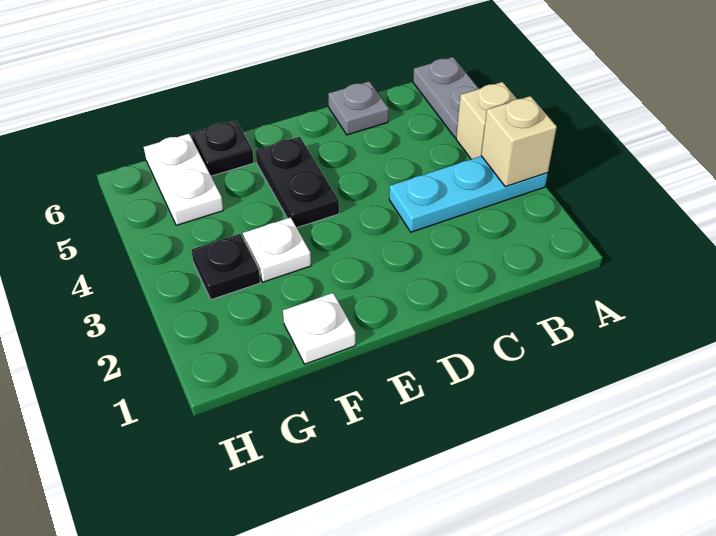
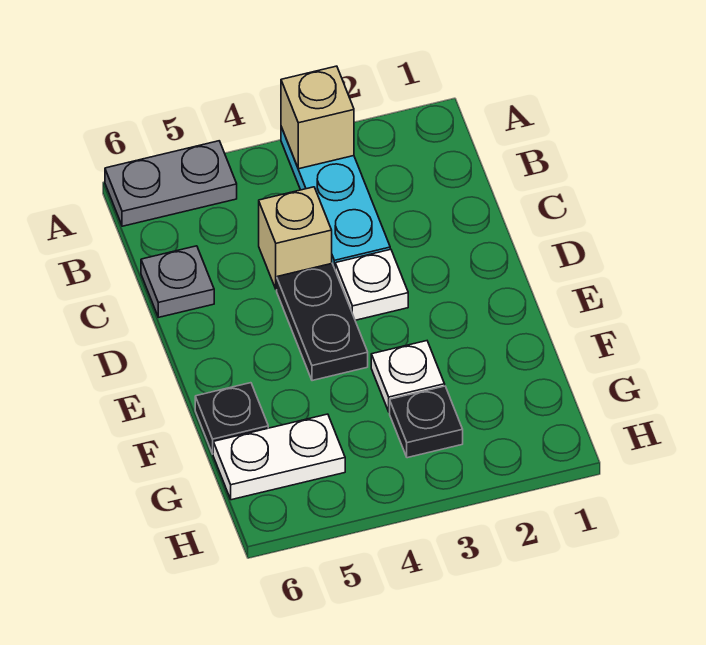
tan brick A4 level 1 -> tan brick C4 level 1
black plate E4:E5 level 1 -> black plate D4:E4 level 1
white plate F1 level 1 -> white plate D3 level 1

